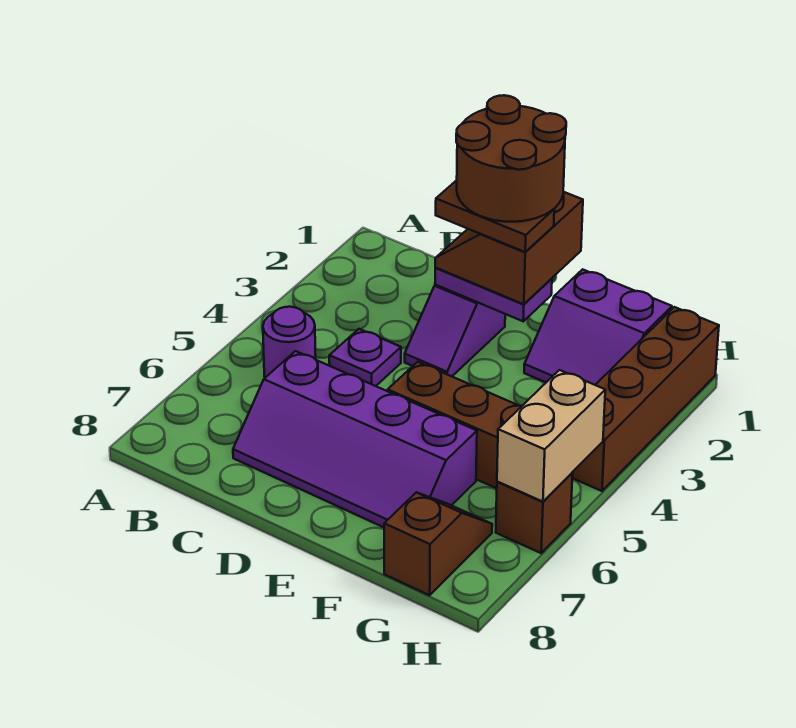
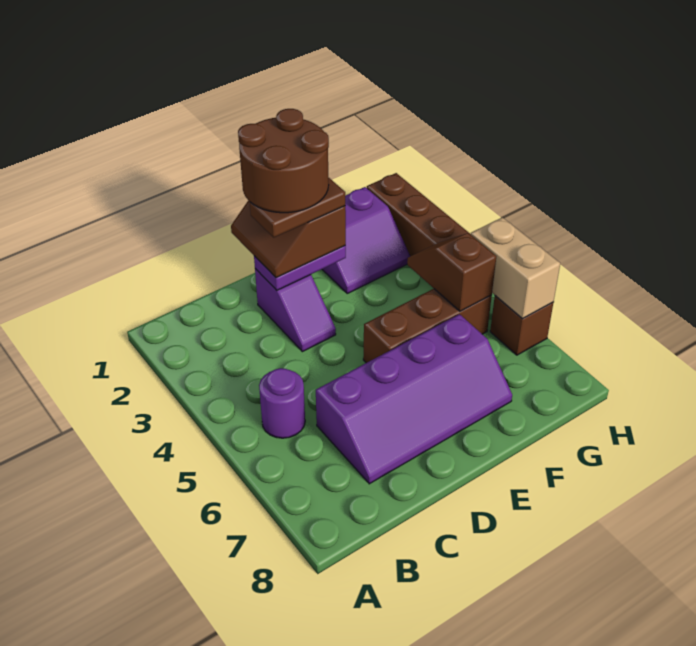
purple plate C4 level 1 -> none
brown slope G7:G8 level 1 top 8 -> brown slope G4:G5 level 2 top 5

